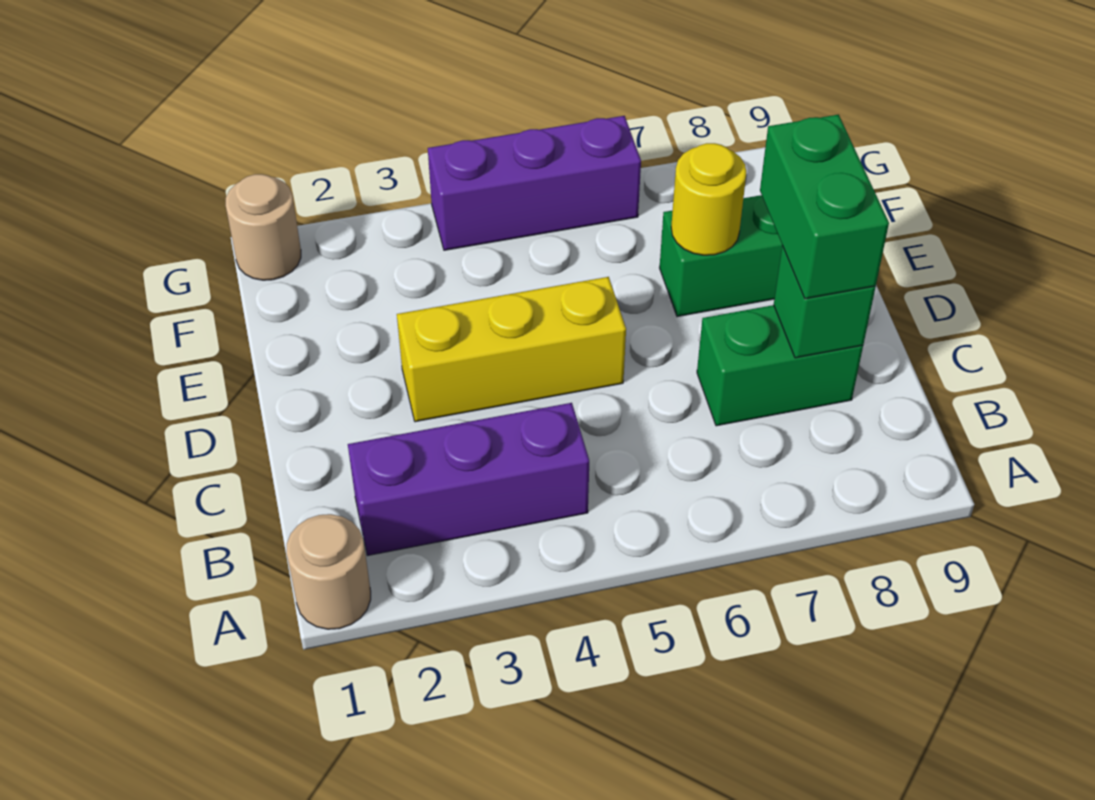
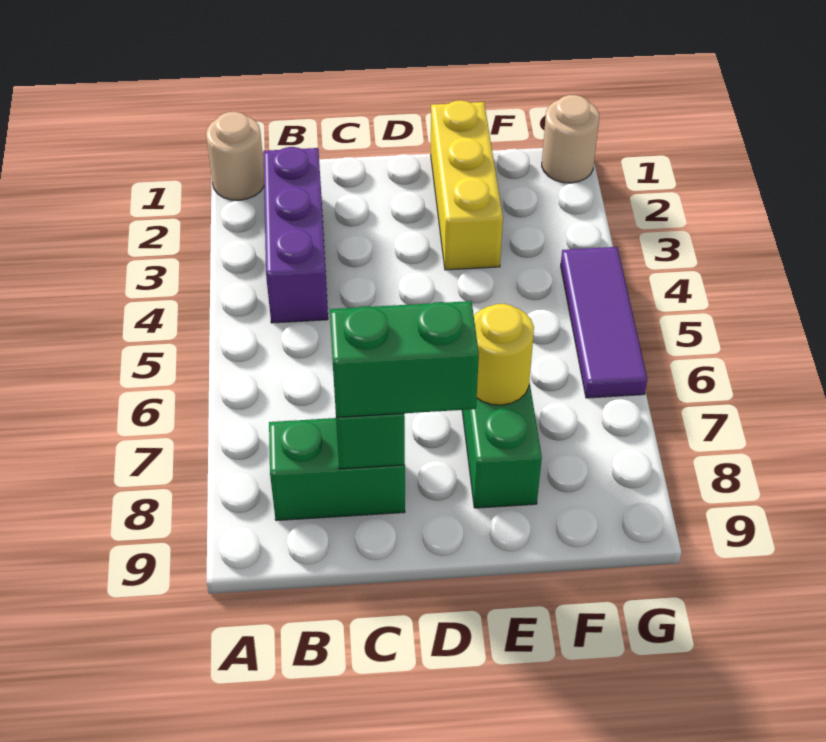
green brick C7:C8 level 1 -> green brick B8:C8 level 1
yellow brick D3:D5 level 1 -> yellow brick E1:E3 level 1
purple brick G4:G6 level 1 -> purple tile G4:G6 level 1

